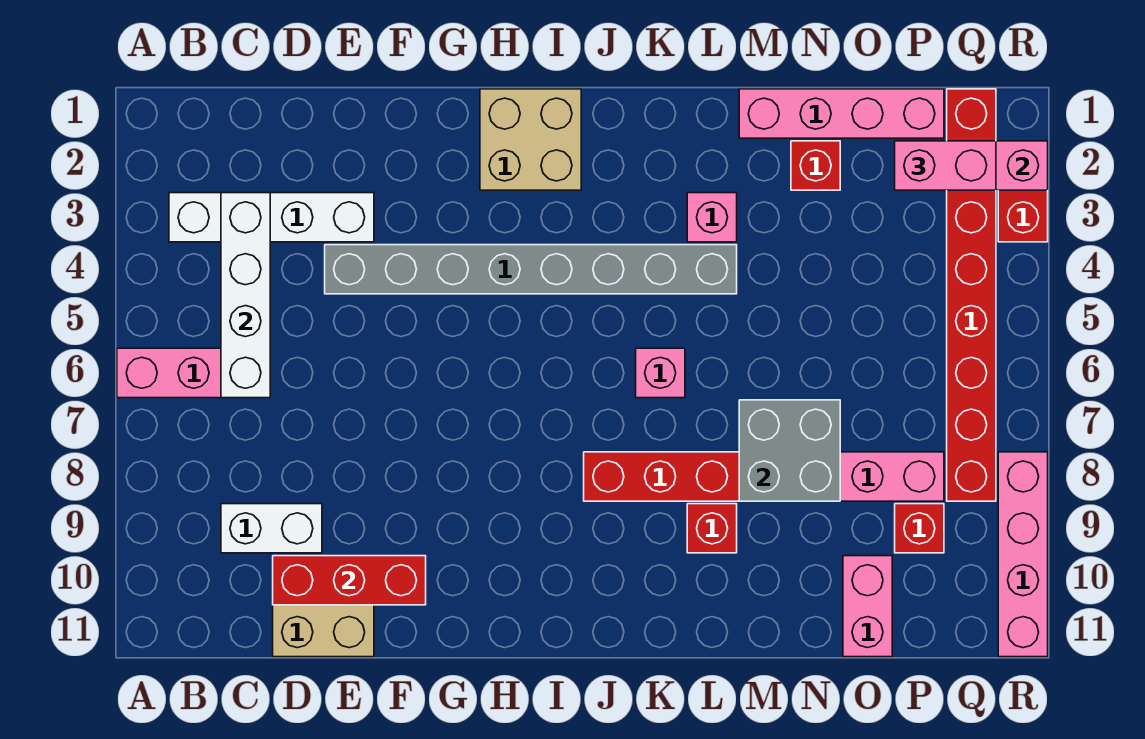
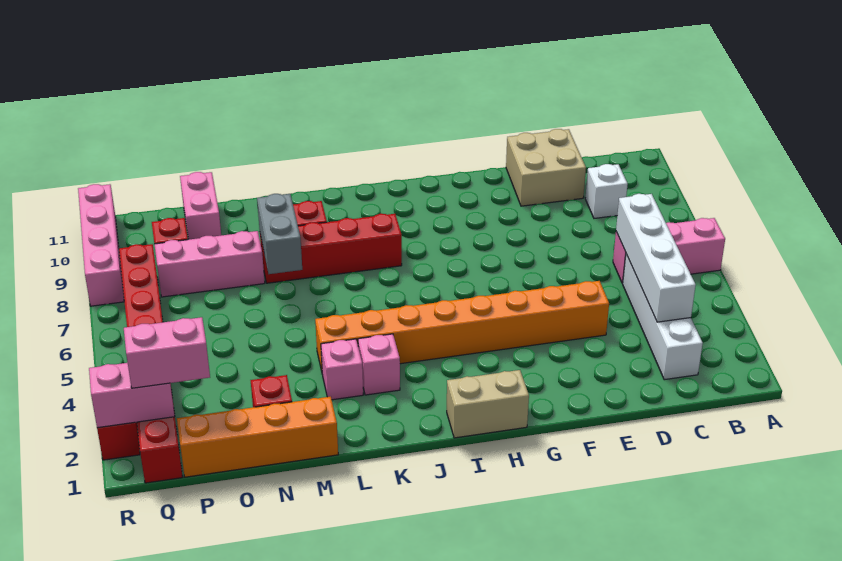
white brick B3:E3 level 1 -> white brick C2:C5 level 1
white brick C9:D9 level 1 -> white brick C9 level 1
red brick D10:F10 level 2 -> none
grey brick E4:L4 level 1 -> orange brick E4:L4 level 1
tan brick H1:I2 level 1 -> tan brick H1:I1 level 1
pink brick K6 level 1 -> pink brick K3 level 1
pink brick M1:P1 level 1 -> orange brick M1:P1 level 1
grey brick M7:N8 level 2 -> grey brick M7:M8 level 2

